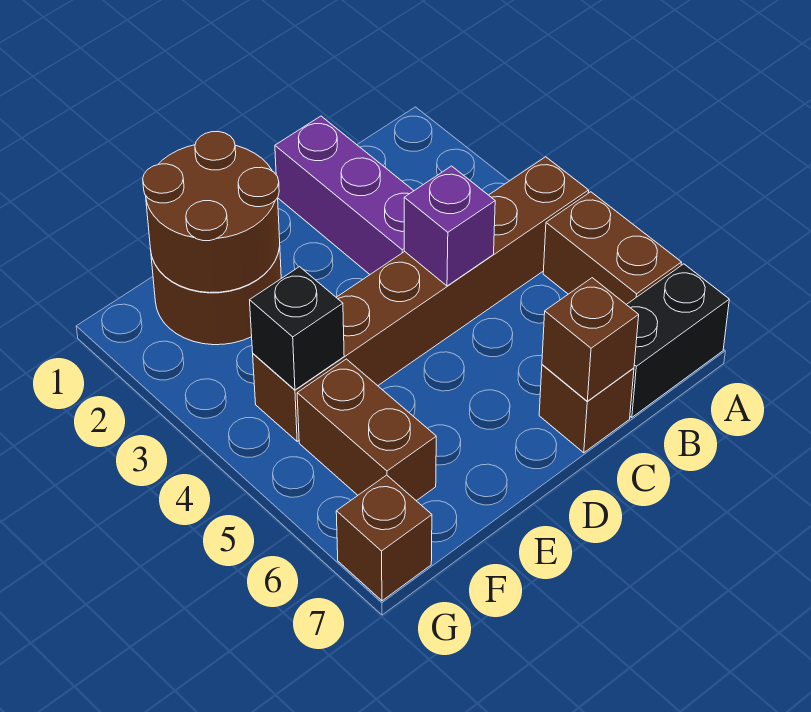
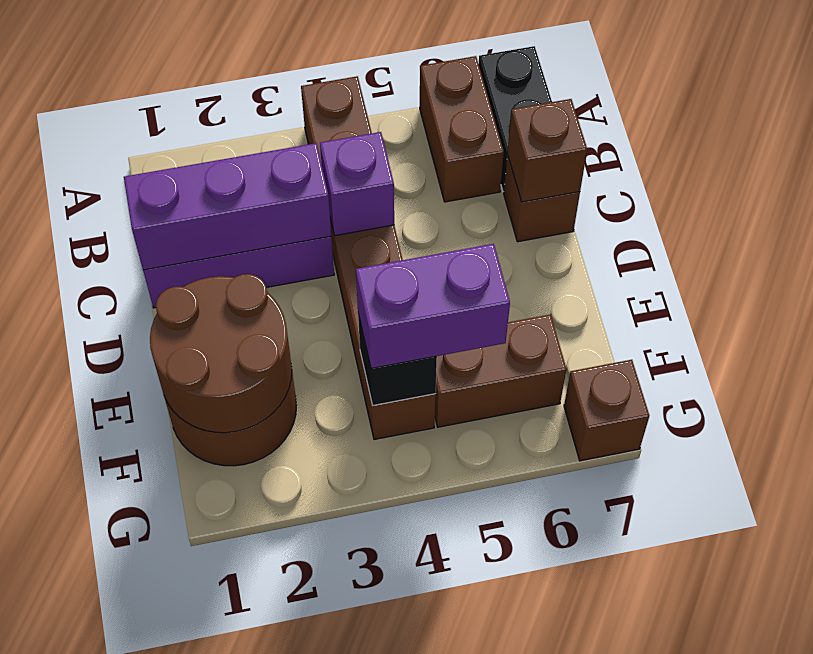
brown brick A5:A6 level 1 -> brown brick A6:B6 level 1
none -> purple brick C1:C3 level 2
none -> purple brick F4:F5 level 3

